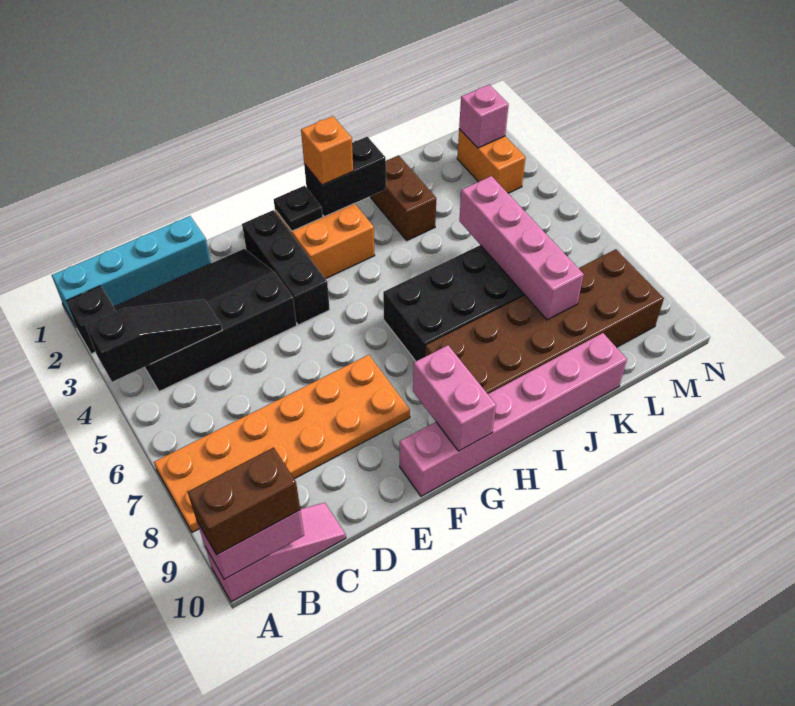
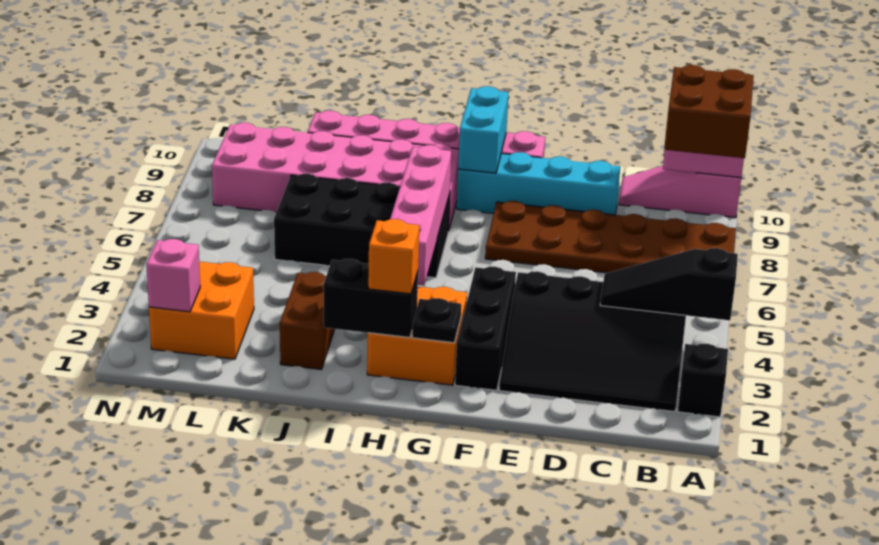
cyan brick A1:D1 level 1 -> cyan brick D9:G9 level 1
orange plate A7:F8 level 1 -> brown plate A7:F8 level 1
brown brick A10:B10 level 3 -> brown brick A9:B10 level 3
pink brick G9:G10 level 2 -> cyan brick G9:G10 level 2
brown brick H8:M9 level 1 -> pink brick H8:M9 level 1
pink brick K5:K8 level 2 -> pink brick H4:H7 level 2
orange brick M2:M3 level 1 -> orange brick L2:M3 level 1

